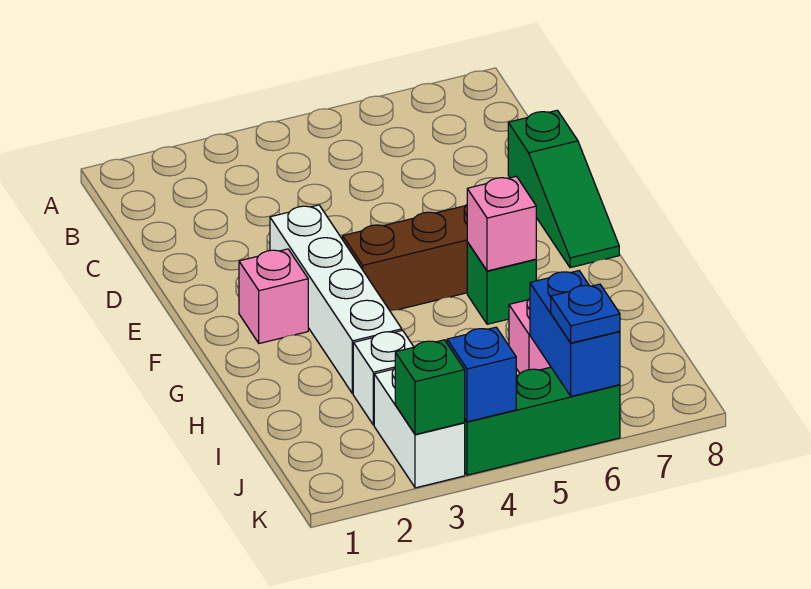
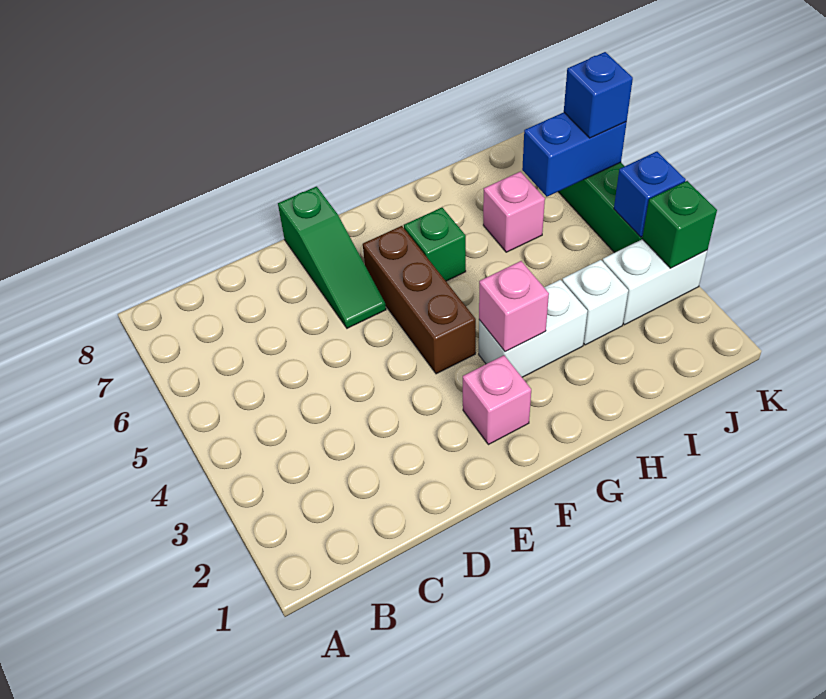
green slope D8:F8 level 1 top D -> green slope E6:E8 level 1 top 8
white brick E3:H3 level 1 -> white brick G3:H3 level 1
pink brick G6 level 2 -> pink brick G3 level 2
blue plate K6 level 3 -> blue brick K6 level 3

